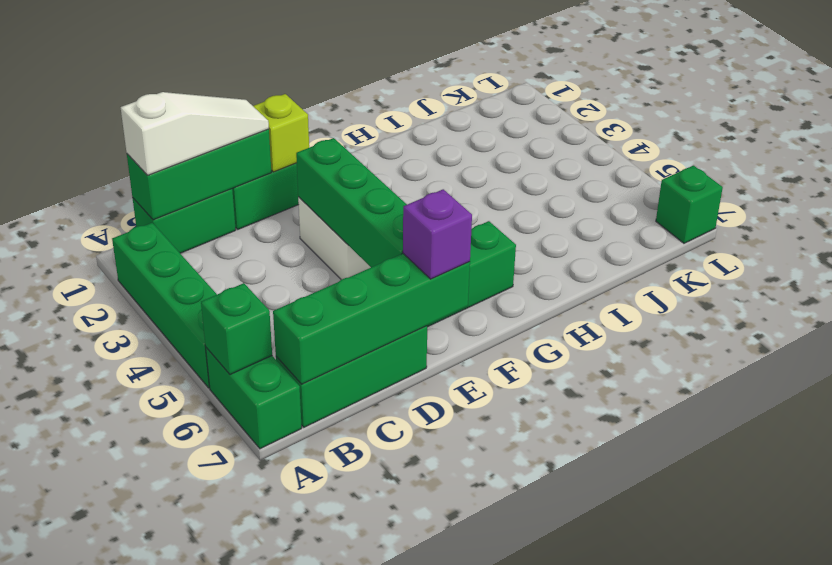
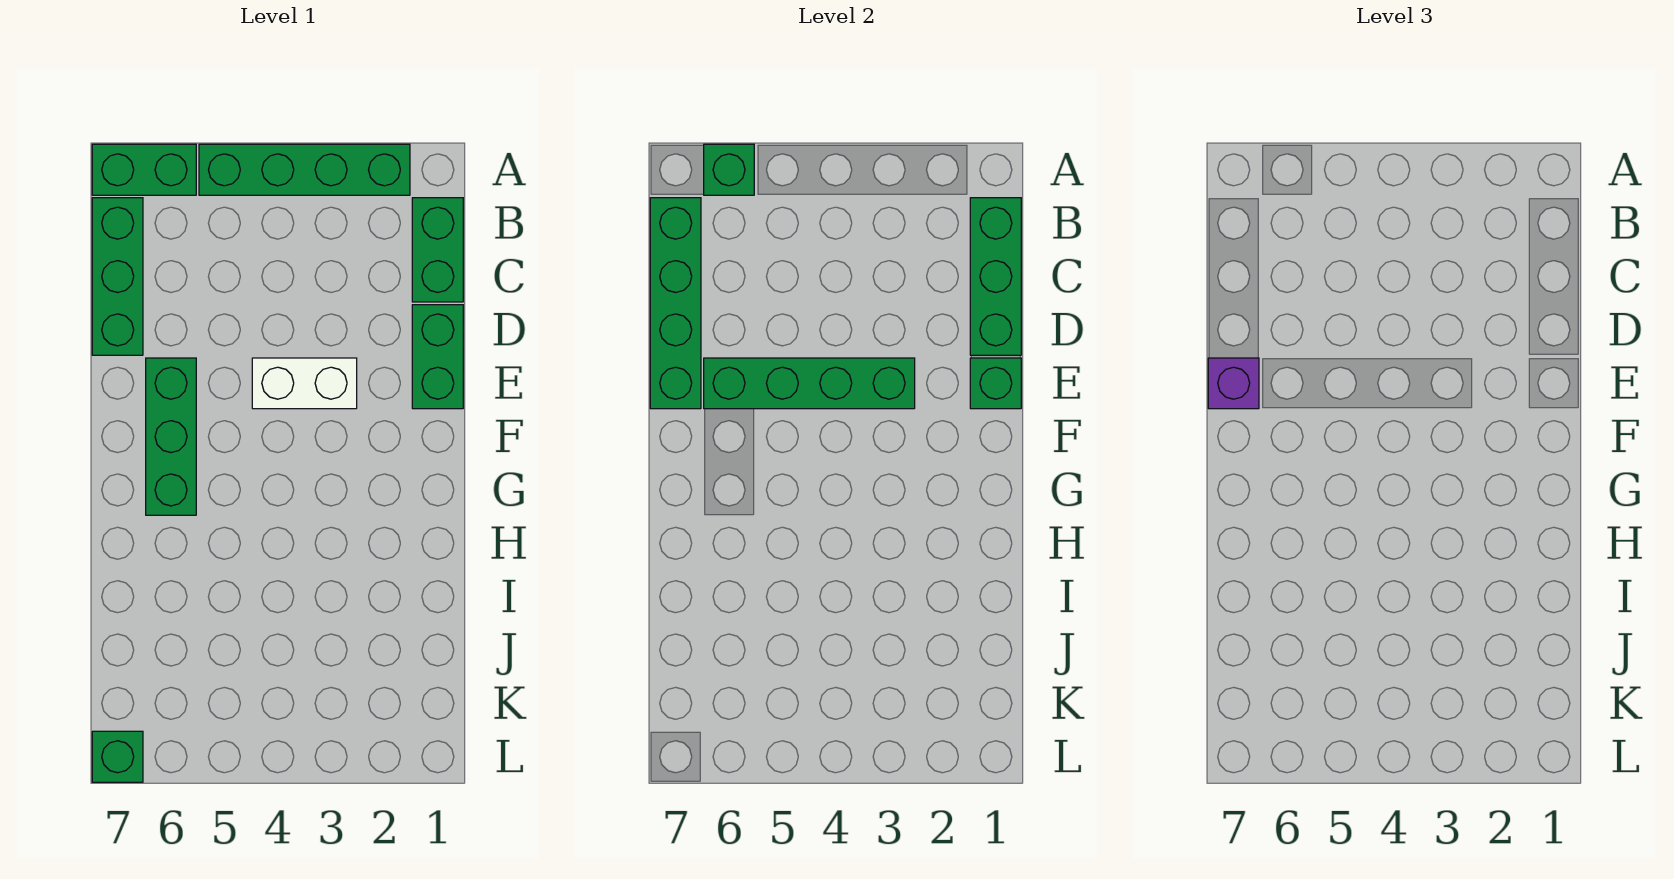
white slope B1:D1 level 3 top B -> none
lime brick E1 level 2 -> green brick E1 level 2

